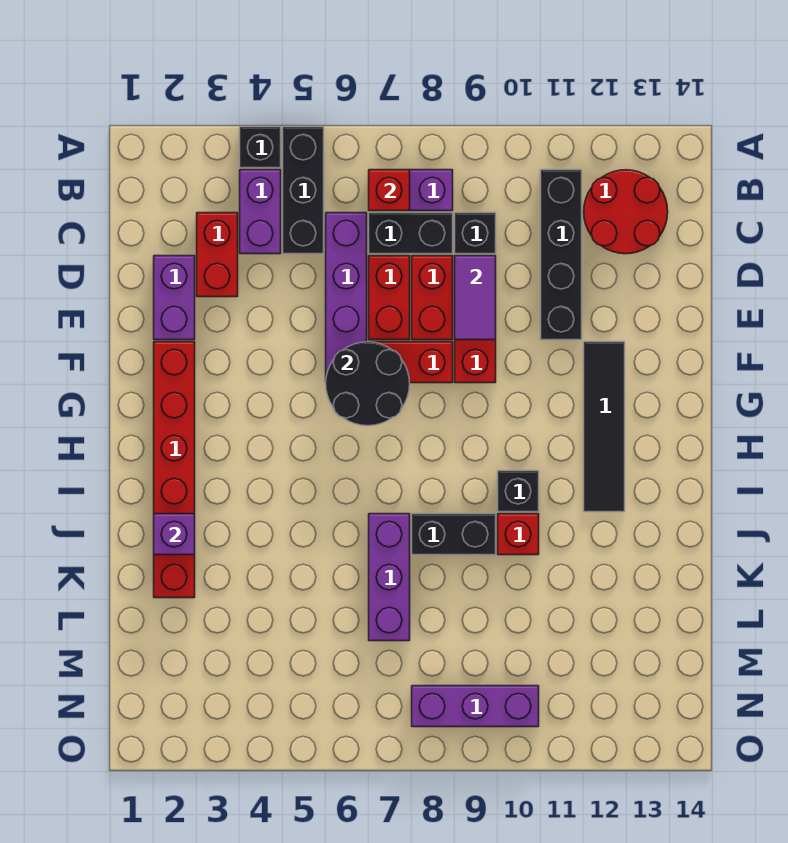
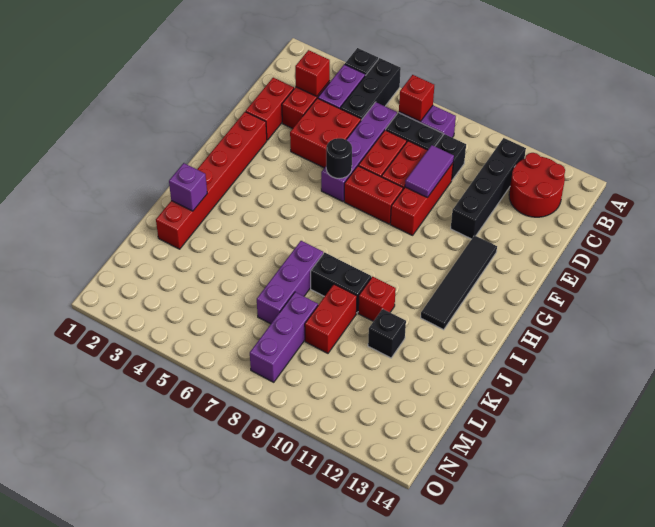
none -> red brick C3 level 2
purple brick D2:E2 level 1 -> red brick D2:E2 level 1
none -> red brick D4:E5 level 1
black round brick F6:G7 level 2 -> black round brick F6 level 2
black brick I10 level 1 -> black brick K11 level 1
none -> red brick K9:L9 level 1
purple brick N8:N10 level 1 -> purple brick L8:N8 level 1

